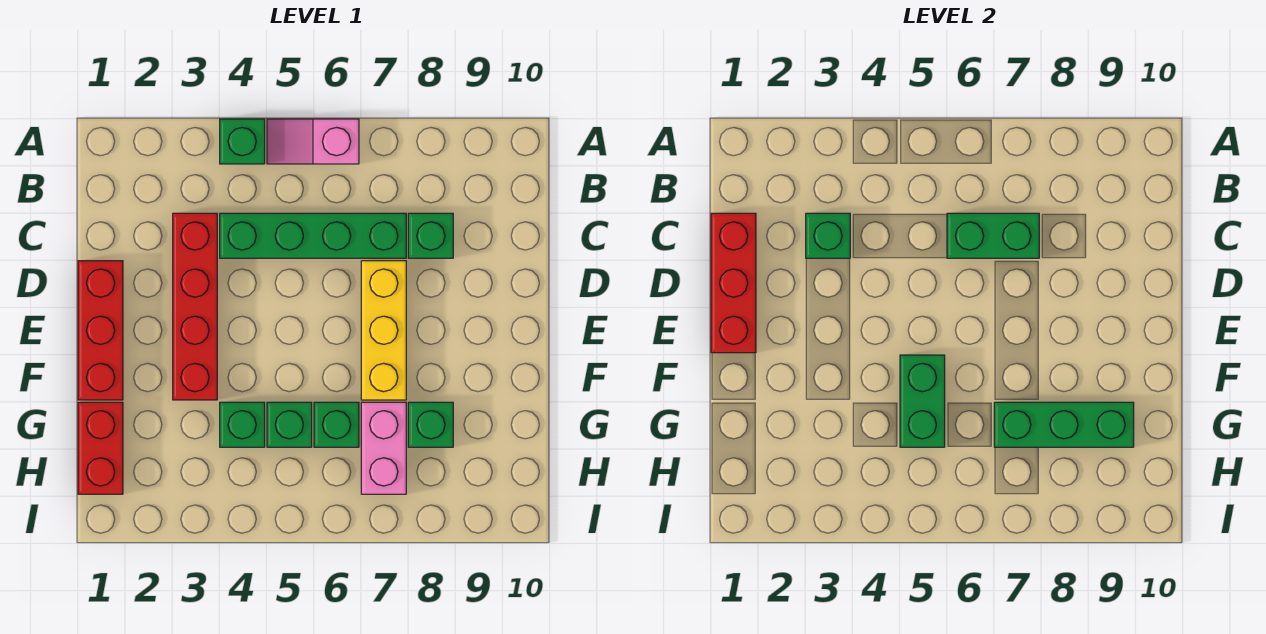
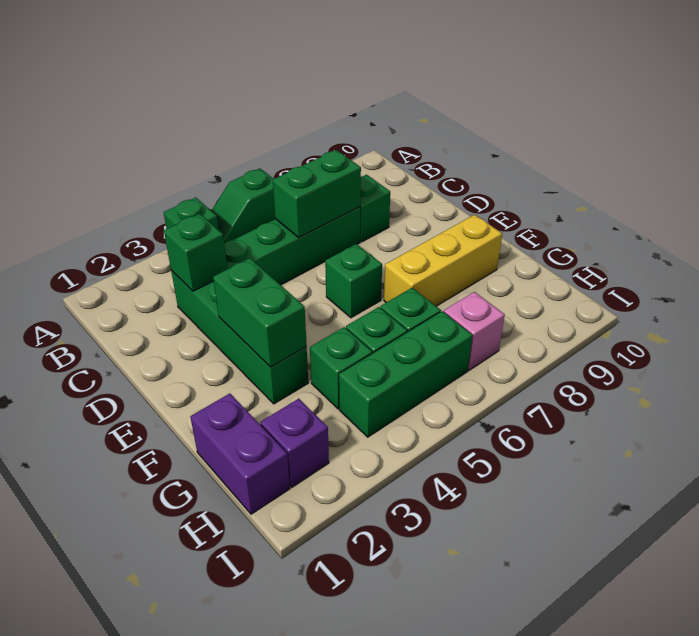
pink slope A5:A6 level 1 top 6 -> green slope A5:A6 level 1 top 6
red brick C1:E1 level 2 -> none
red brick C3:F3 level 1 -> green brick C3:F3 level 1
red brick D1:F1 level 1 -> none
yellow brick D7:F7 level 1 -> yellow brick F7:F9 level 1
green brick F5:G5 level 2 -> green brick E3:F3 level 2
red brick G1:H1 level 1 -> purple brick G1:H1 level 1
pink brick G7:H7 level 1 -> pink brick H7 level 1
green brick G7:G9 level 2 -> green brick H4:H6 level 1
green brick G8 level 1 -> green brick E6 level 1
none -> purple brick H2 level 1

